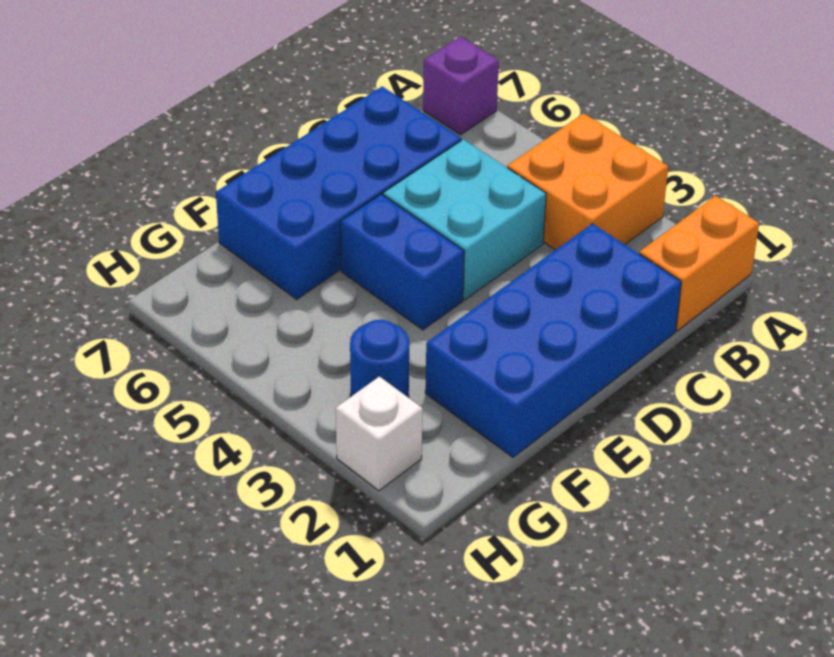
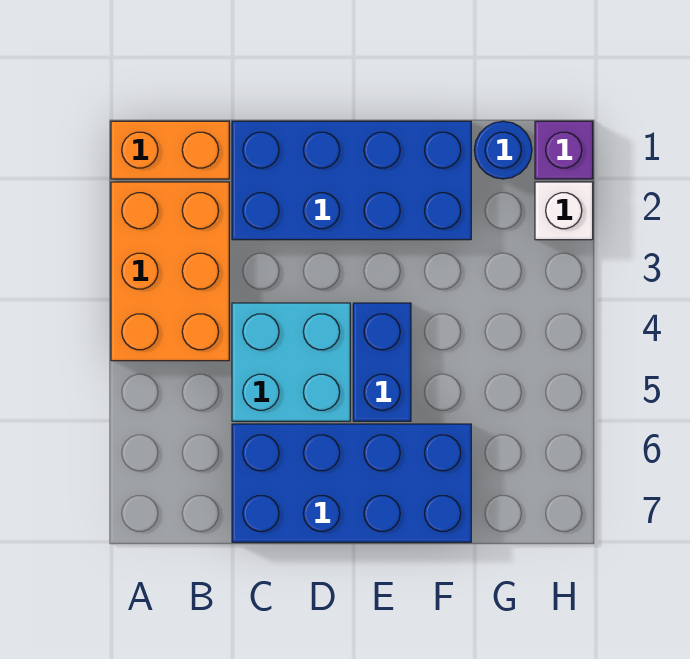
orange brick A3:B4 level 1 -> orange brick A2:B4 level 1
purple brick A7 level 1 -> purple brick H1 level 1
blue round brick G3 level 1 -> blue round brick G1 level 1

